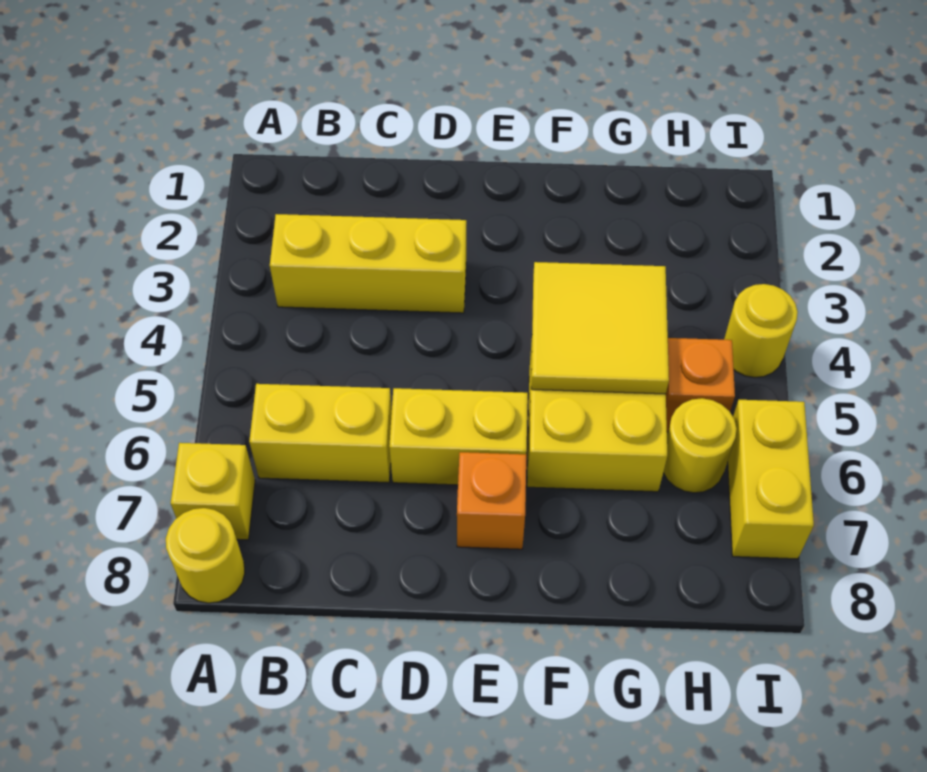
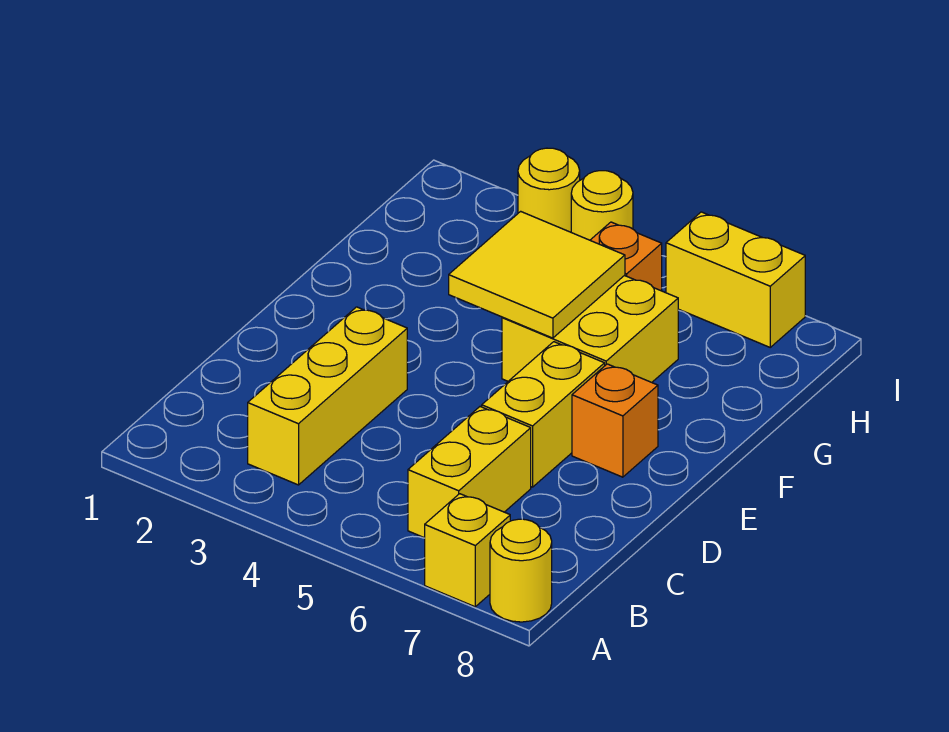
yellow round brick H6 level 1 -> yellow round brick I3 level 1

